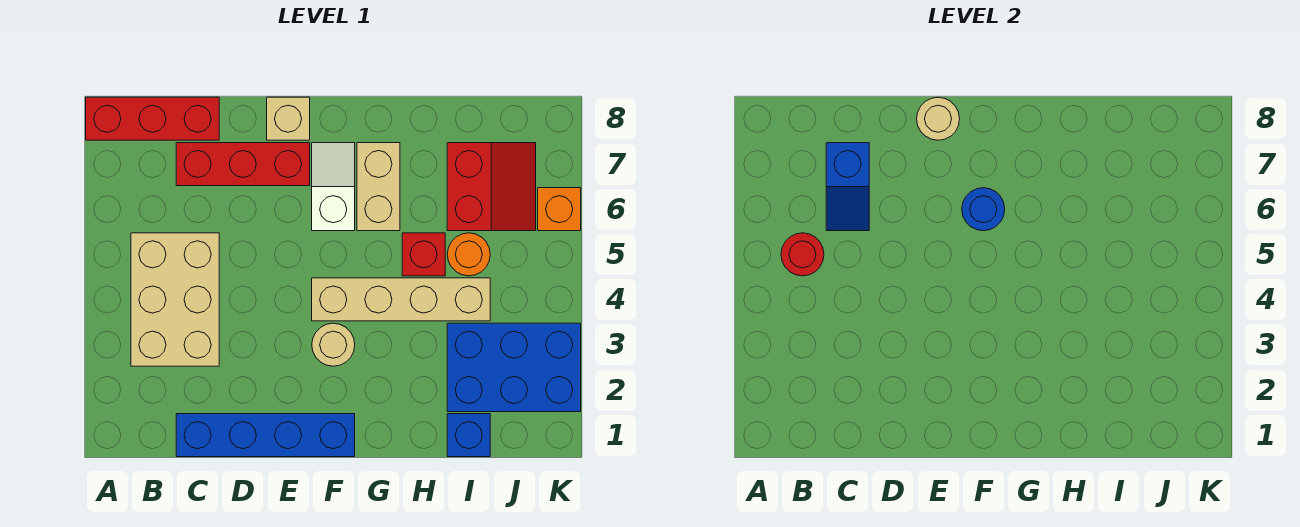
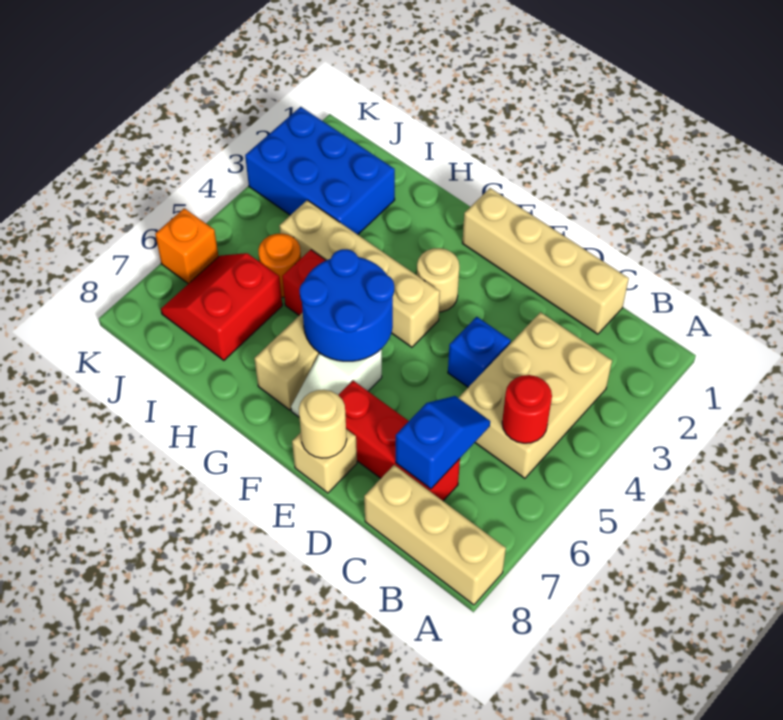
red brick A8:C8 level 1 -> tan brick A8:C8 level 1
blue brick C1:F1 level 1 -> tan brick C1:F1 level 1
blue round brick F6 level 2 -> blue round brick F5:G6 level 2
blue brick I1 level 1 -> blue brick D4 level 1

